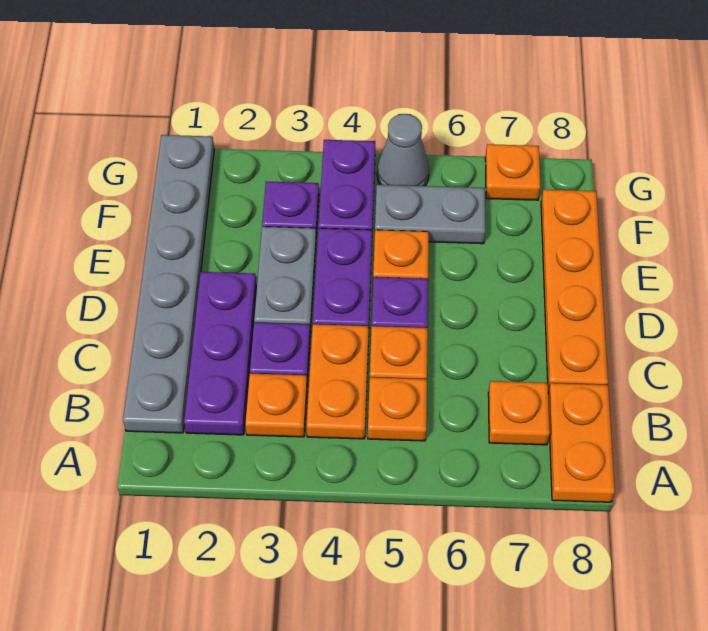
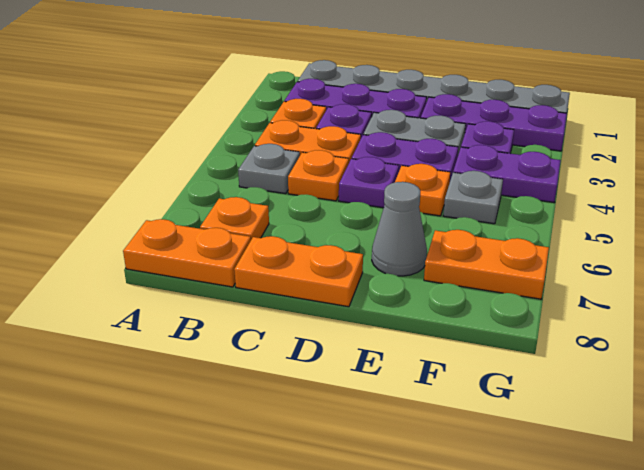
orange plate B5 level 1 -> grey plate B5 level 1
orange plate C8:F8 level 1 -> orange plate C8:D8 level 1
none -> purple plate E2:G2 level 1
grey plate F5:F6 level 1 -> grey plate F5 level 1
grey cone G5 level 1 -> grey cone E7 level 1
orange plate G7 level 1 -> orange plate F7:G7 level 1

